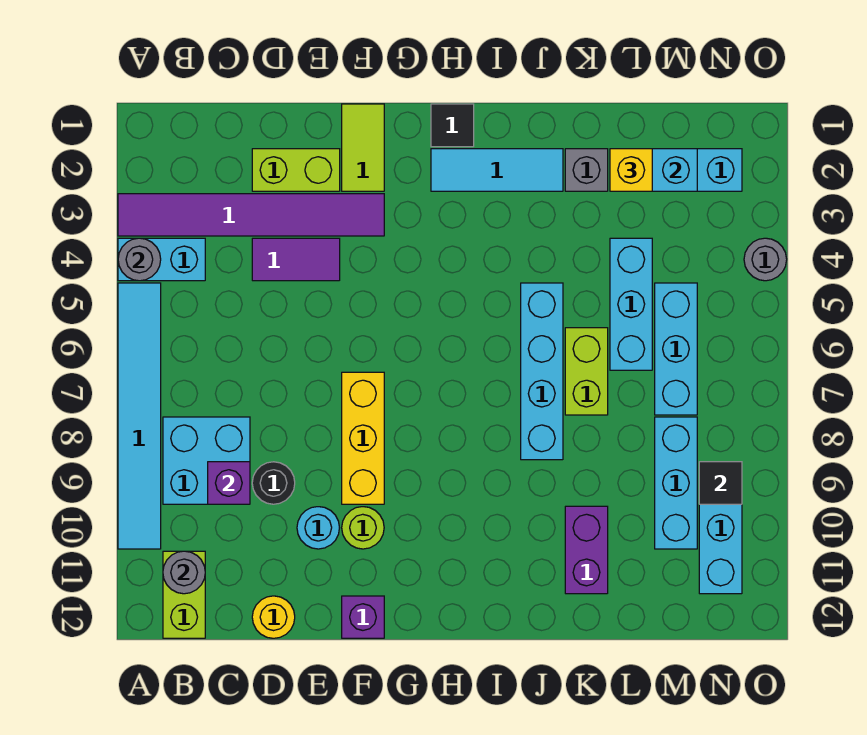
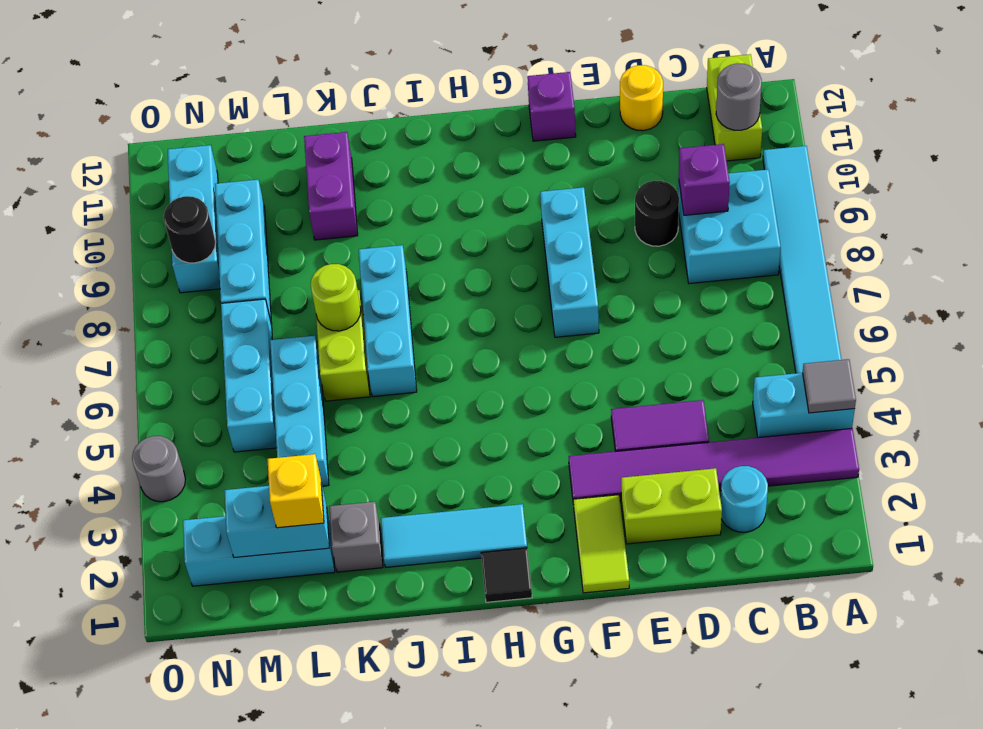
grey round brick A4 level 2 -> grey tile A4 level 2
cyan round brick E10 level 1 -> cyan round brick C2 level 1
yellow brick F7:F9 level 1 -> cyan brick F7:F9 level 1
lime round brick F10 level 1 -> lime round brick K7 level 2
cyan brick J5:J8 level 1 -> cyan brick J6:J8 level 1
black tile N9 level 2 -> black round brick N9 level 2

